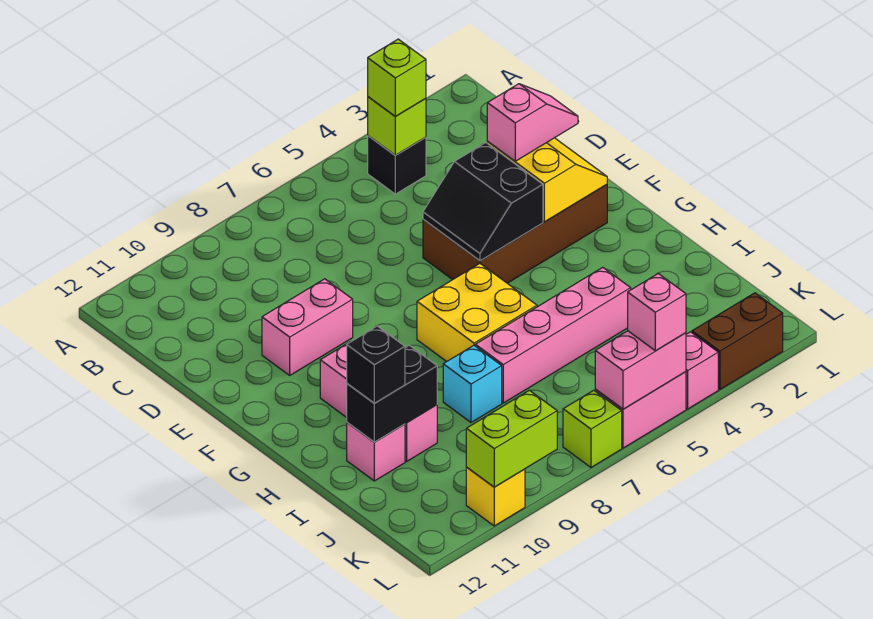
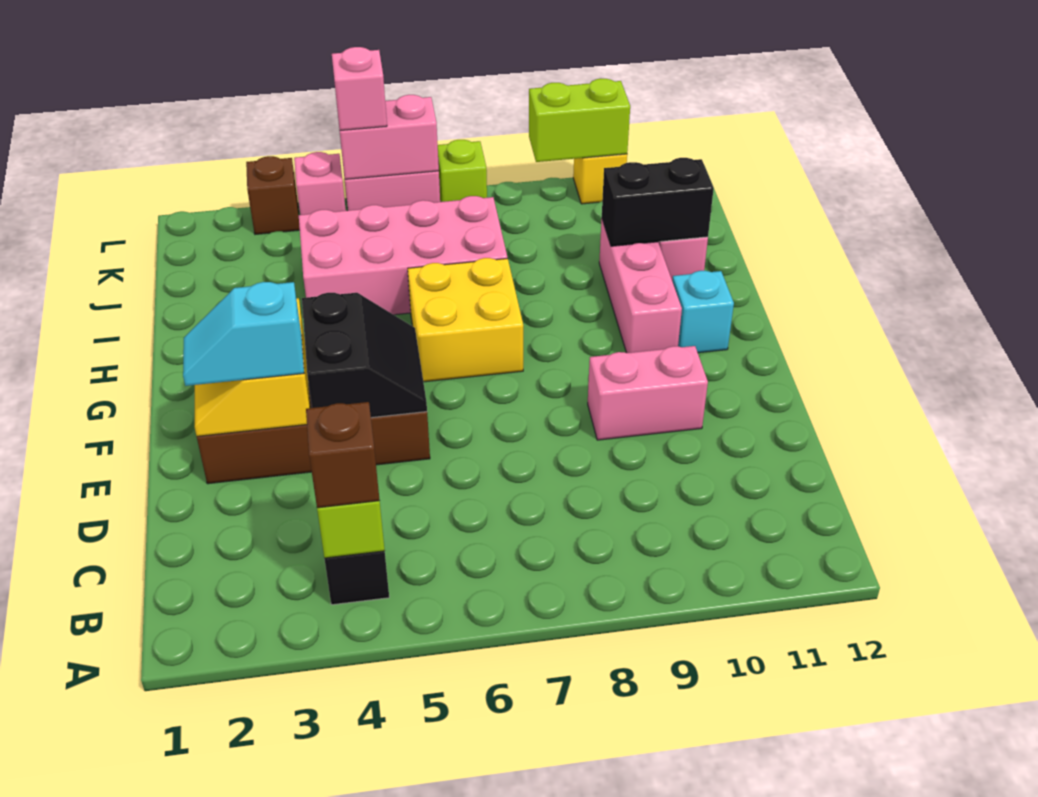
lime brick B4 level 3 -> brown brick B4 level 3
pink slope E2:E3 level 3 top 3 -> cyan slope E2:E3 level 3 top 3
pink brick I4:I7 level 1 -> pink brick I4:J7 level 1
cyan brick I8 level 1 -> cyan brick G11 level 1
black brick I11 level 3 -> none
brown brick L2:L3 level 1 -> brown brick L3 level 1

